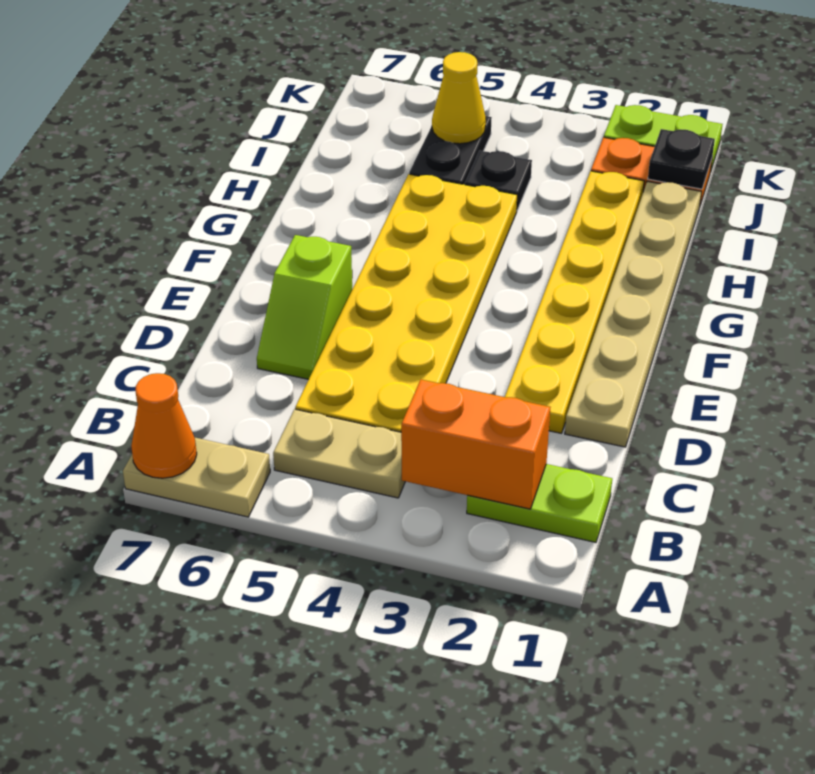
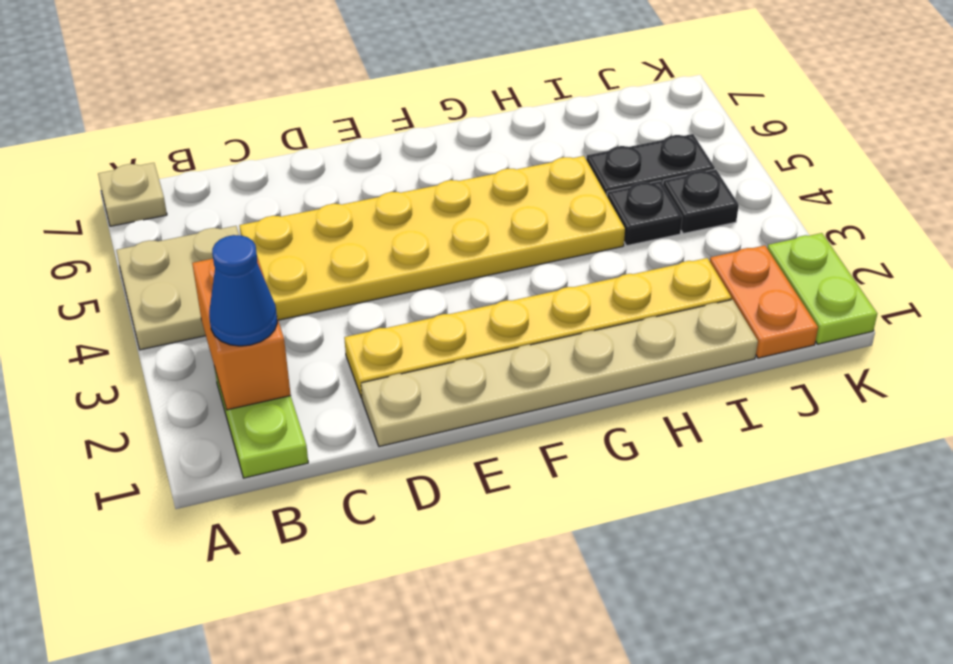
tan plate A6:A7 level 1 -> tan plate A7 level 1
orange cone A7 level 2 -> none
none -> blue cone B2 level 3
tan plate B4:B5 level 1 -> tan plate A4:B5 level 1
lime slope D6:E6 level 1 top E -> none
black plate J1 level 2 -> black plate J4 level 1
yellow cone J5 level 2 -> none

